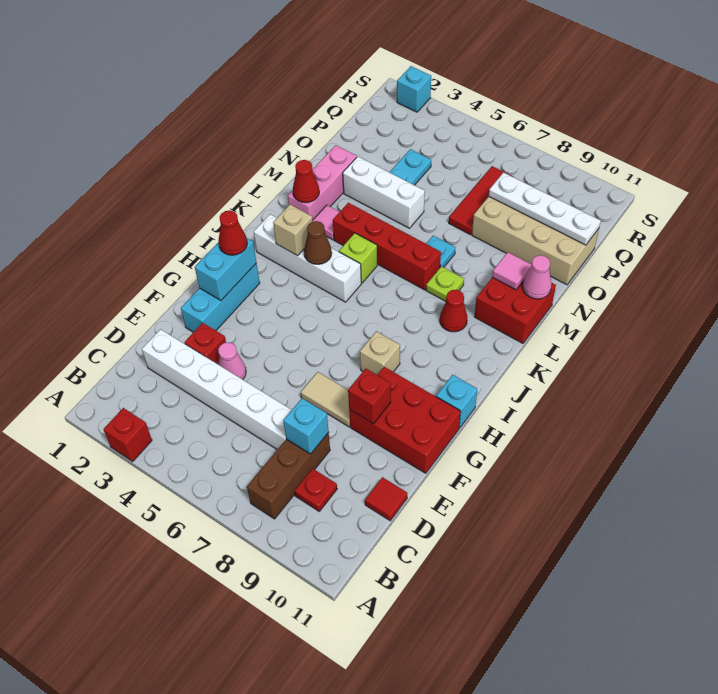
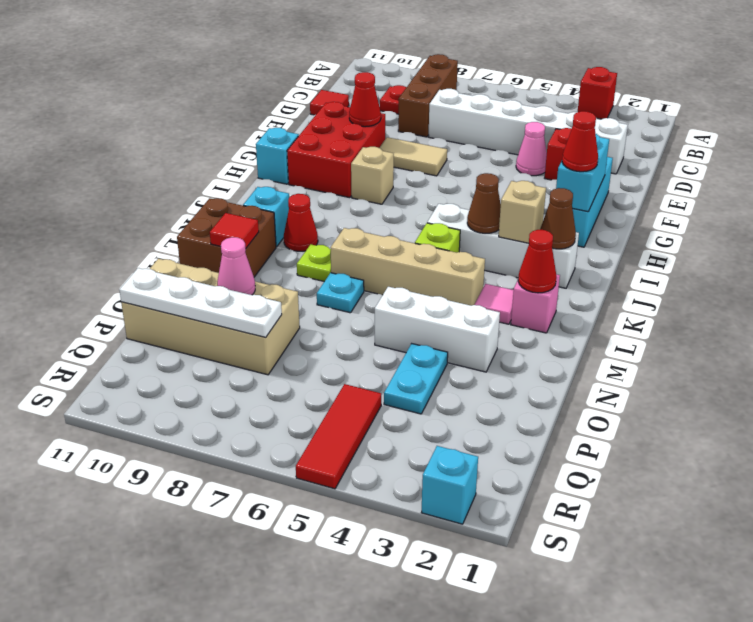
cyan brick D8 level 2 -> cyan brick K10 level 1
red brick F9:G11 level 1 -> red brick F9:H10 level 1
red brick F9 level 2 -> red cone F9 level 2
none -> brown cone J2 level 2
pink brick L2:N2 level 1 -> pink brick L2 level 1
red brick L4:L7 level 1 -> tan brick L4:L7 level 1
red brick L10:M11 level 1 -> brown brick L10:M11 level 1
pink tile M10 level 2 -> red tile M10 level 2
pink cone M11 level 2 -> pink cone O9 level 2
red tile O7:Q7 level 1 -> red tile Q5:S5 level 1

